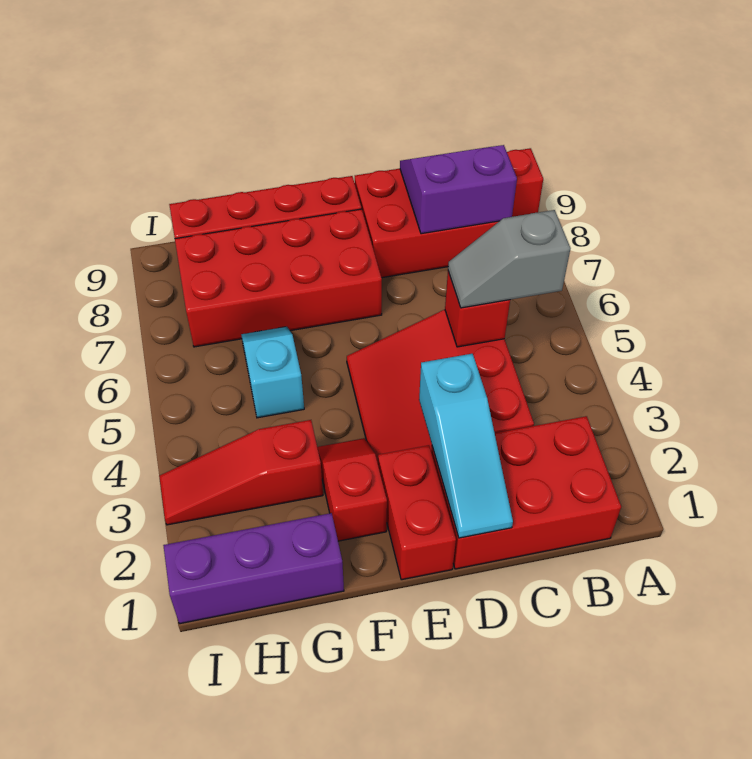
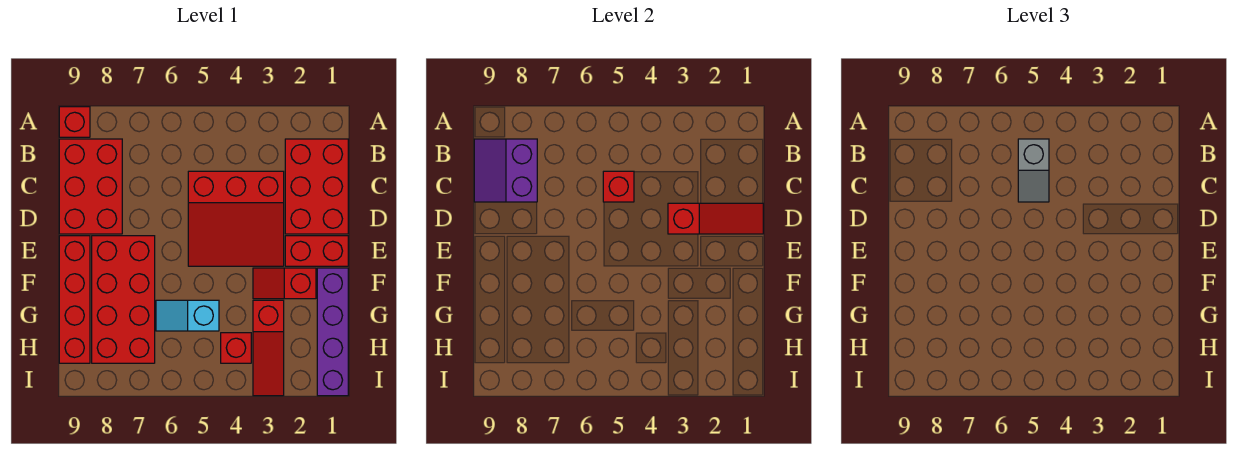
cyan slope D1:D3 level 2 top 3 -> red slope D1:D3 level 2 top 3
purple brick G1:I1 level 1 -> purple brick F1:I1 level 1
none -> red brick H4 level 1

